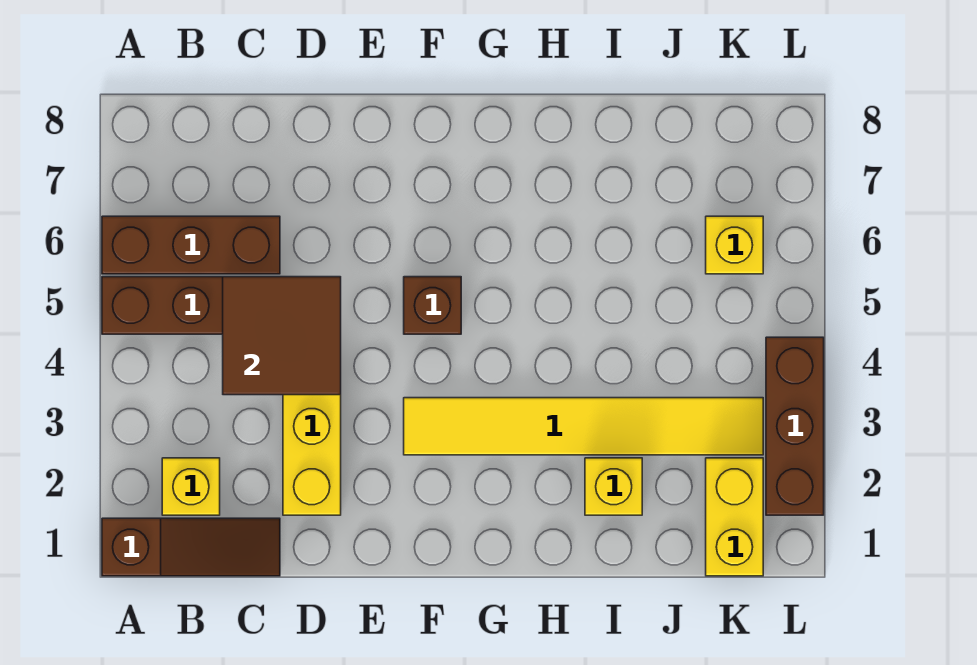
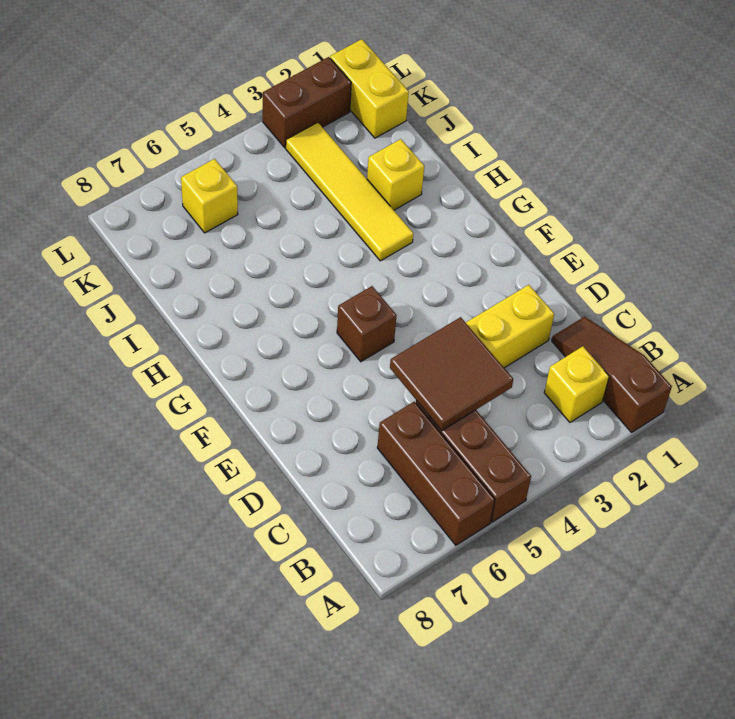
yellow tile F3:K3 level 1 -> yellow tile H3:K3 level 1
yellow brick K1:K2 level 1 -> yellow brick K1:L1 level 1
brown brick L2:L4 level 1 -> brown brick L2:L3 level 1

